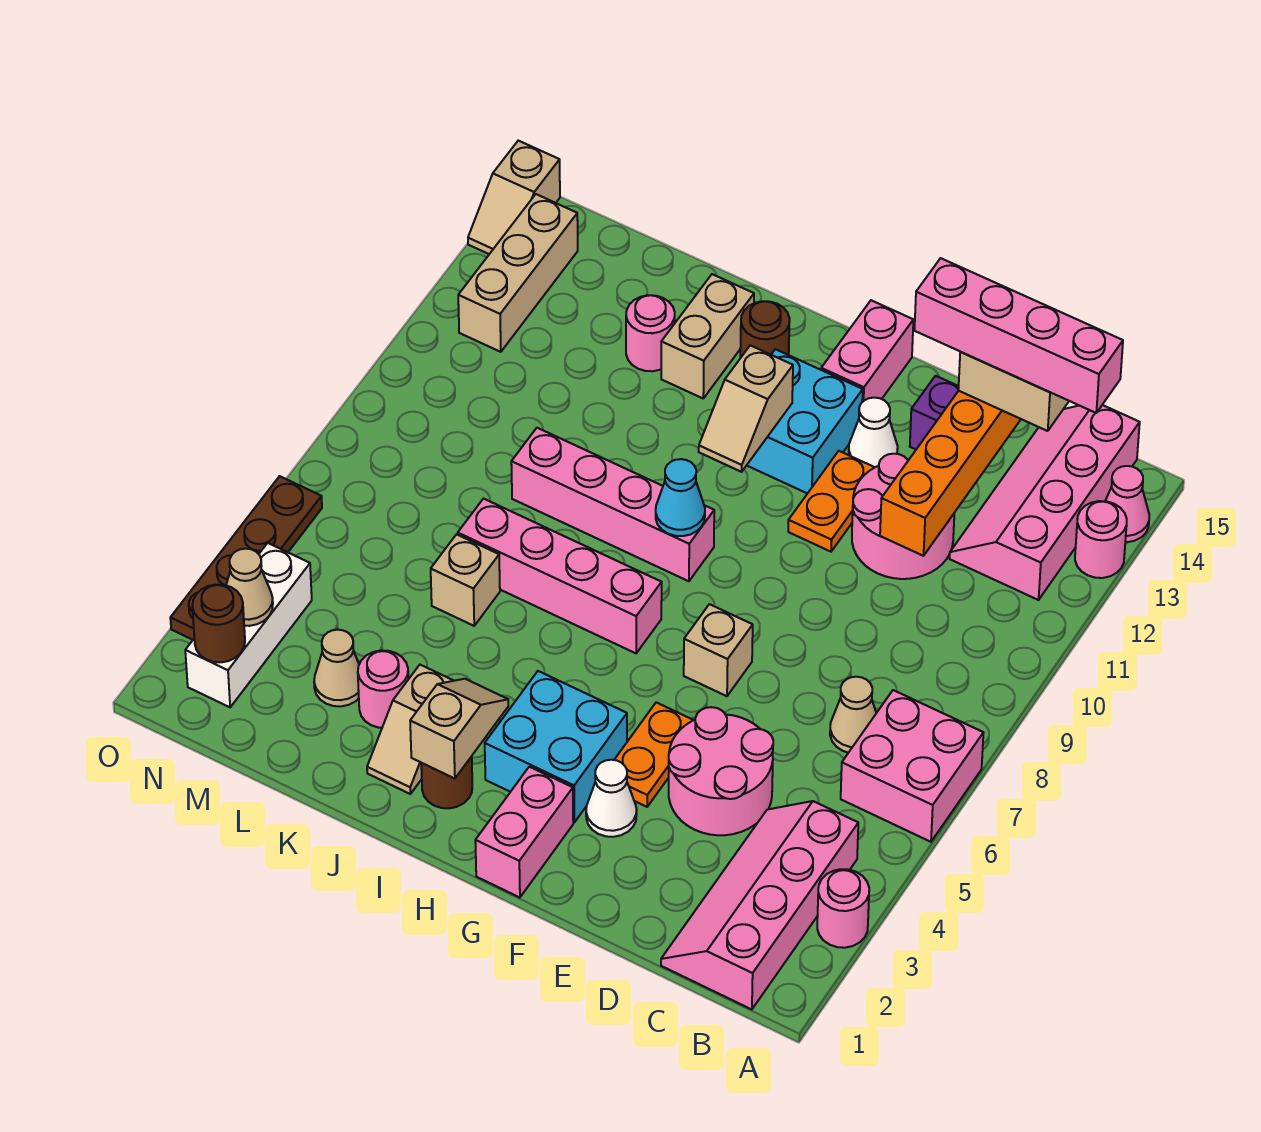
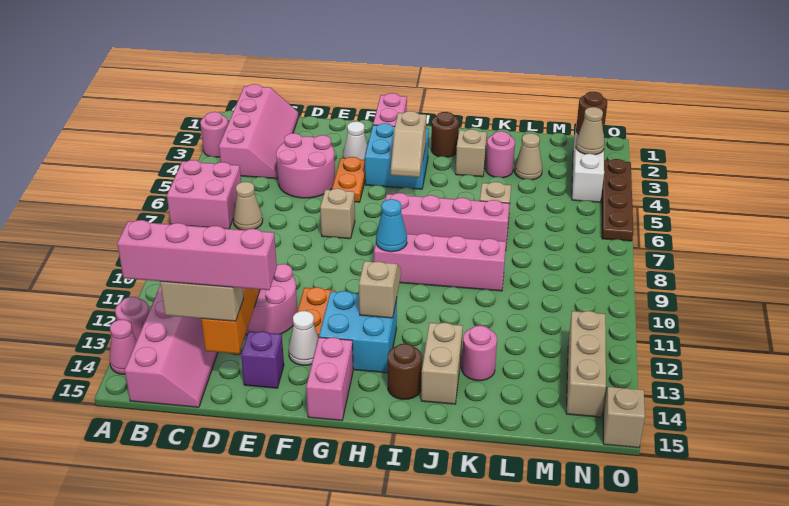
tan slope I2:I3 level 2 top 2 -> tan slope H4:H5 level 2 top 4

